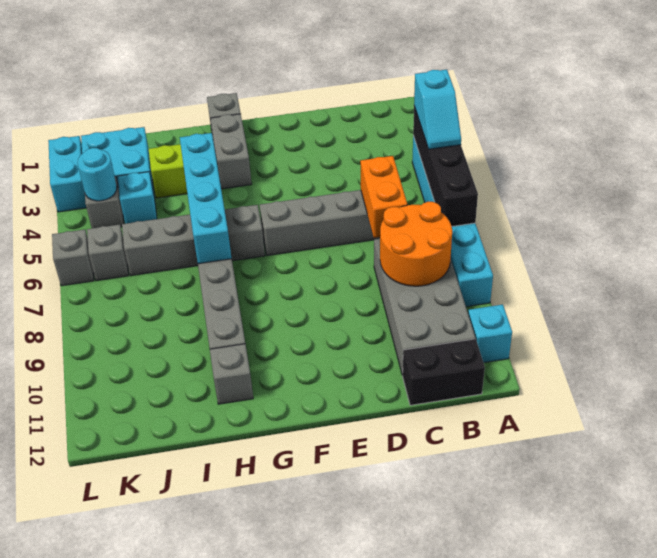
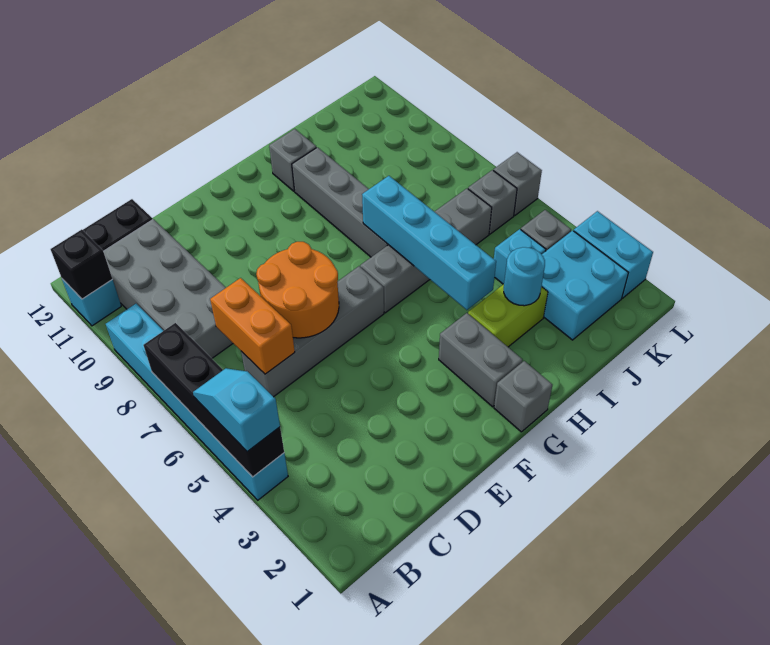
none -> black brick A11 level 2
orange round brick B8:C9 level 2 -> orange round brick D6:E7 level 2
cyan round brick K4 level 2 -> cyan round brick I3 level 2

